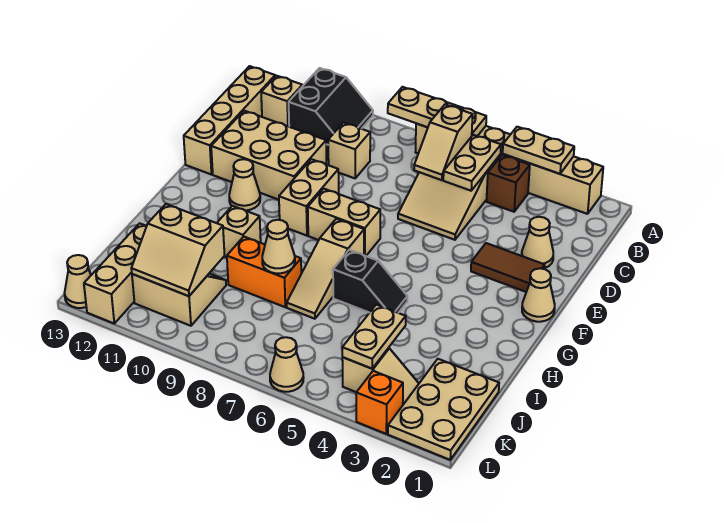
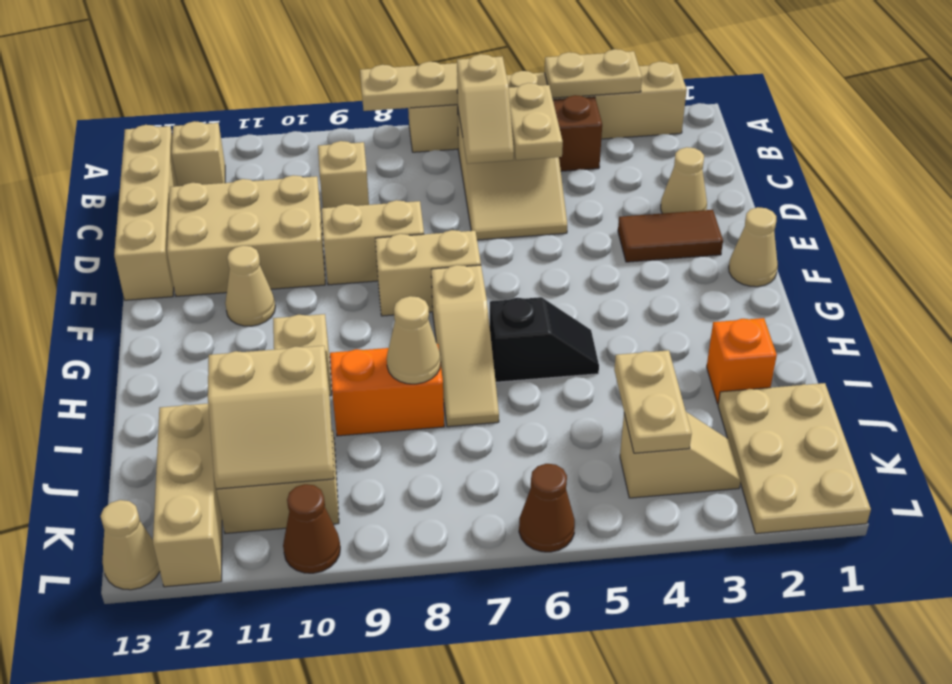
black slope A10:B11 level 1 top 11 -> none
tan brick E9:F9 level 1 -> tan brick E8:E9 level 1
orange brick L3 level 1 -> orange brick I2 level 1
tan cone L6 level 1 -> brown cone L6 level 1
none -> brown cone L10 level 1

